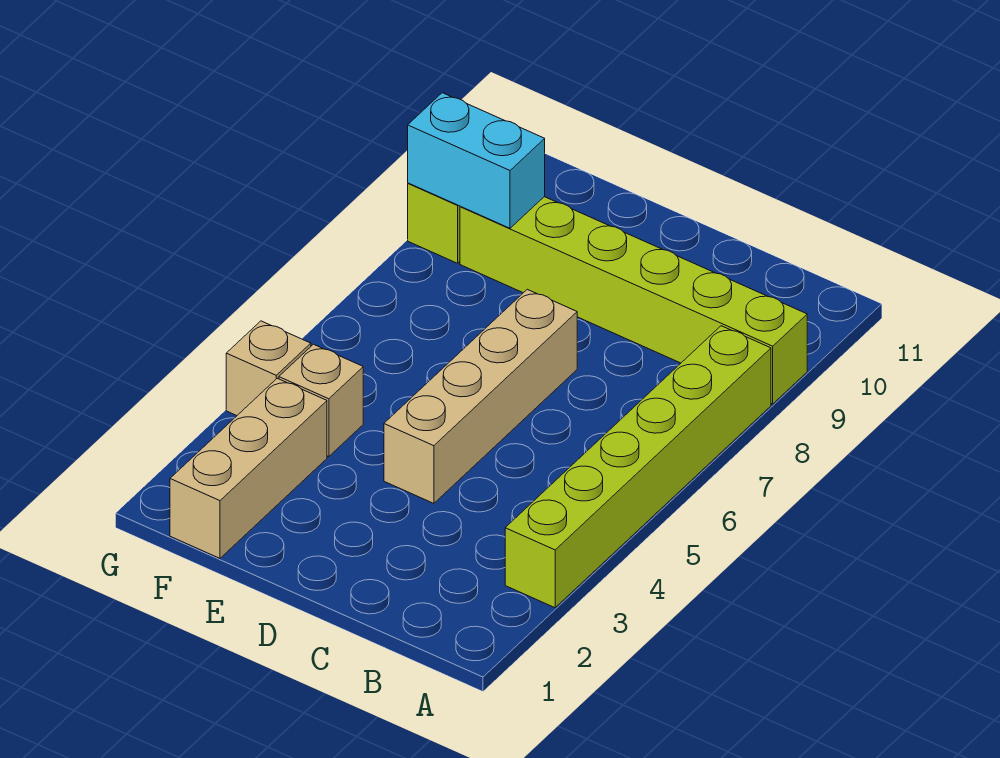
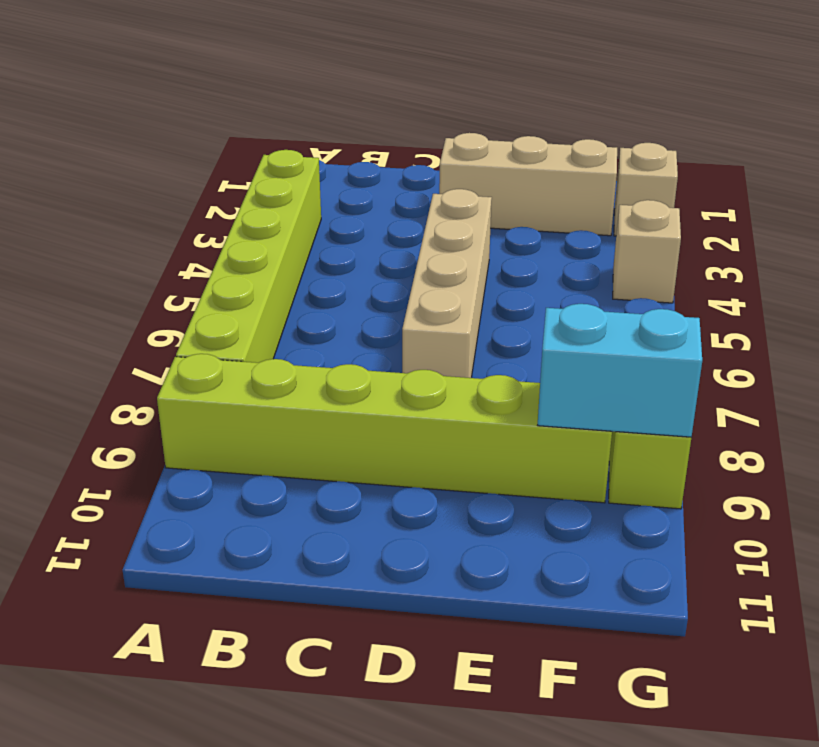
tan brick F1:F3 level 1 -> tan brick D2:F2 level 1
tan brick F4 level 1 -> tan brick G2 level 1

